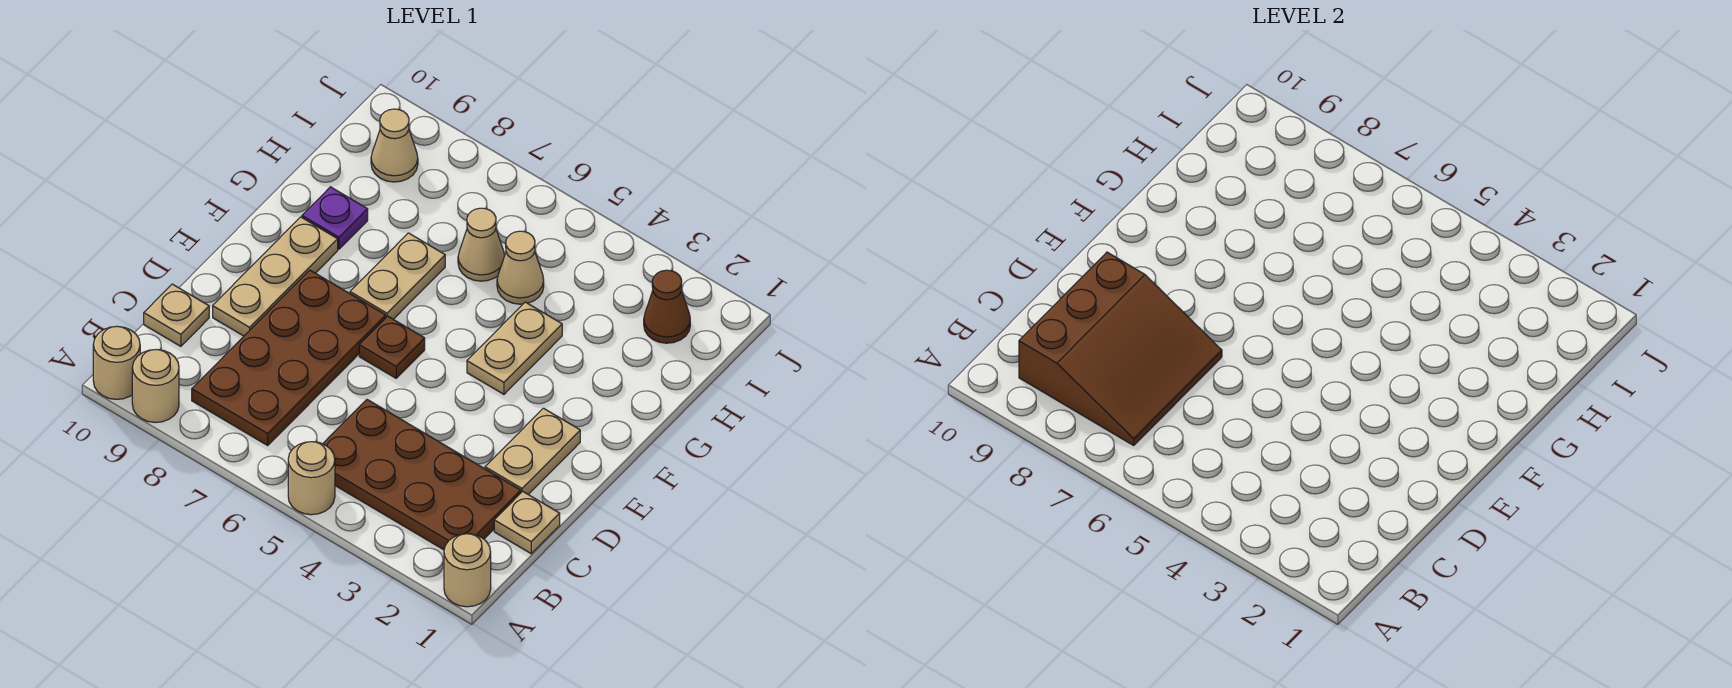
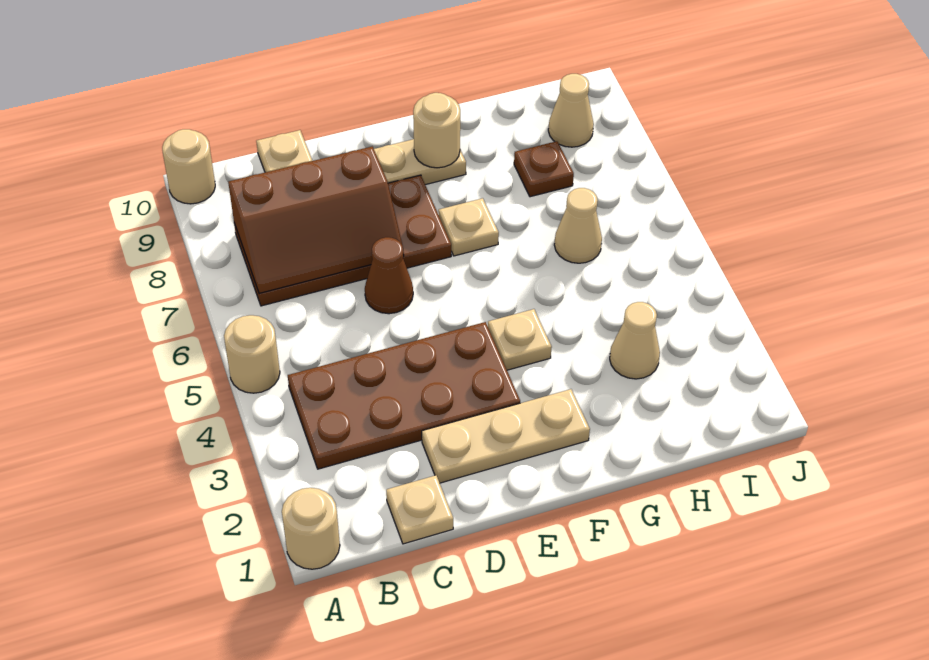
tan round brick A9 level 1 -> tan round brick F9 level 2
brown plate B2:C5 level 1 -> brown plate B3:E4 level 1
brown slope B7:D9 level 2 top 9 -> brown slope B7:D8 level 2 top 8
tan plate D2:E2 level 1 -> tan plate D2:F2 level 1
brown plate E6 level 1 -> brown plate H8 level 1
tan plate F4:G4 level 1 -> tan plate F4 level 1
tan plate F7:G7 level 1 -> tan plate F7 level 1
purple plate G9 level 1 -> none
tan cone H5 level 1 -> tan cone H3 level 1
brown cone I2 level 1 -> brown cone D6 level 1

